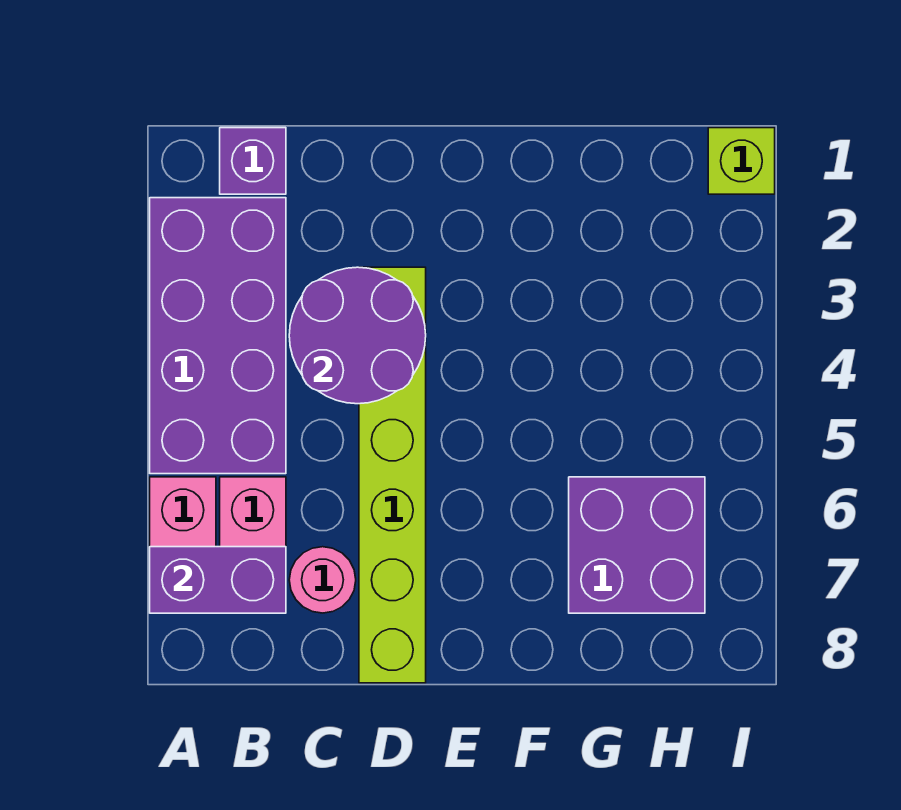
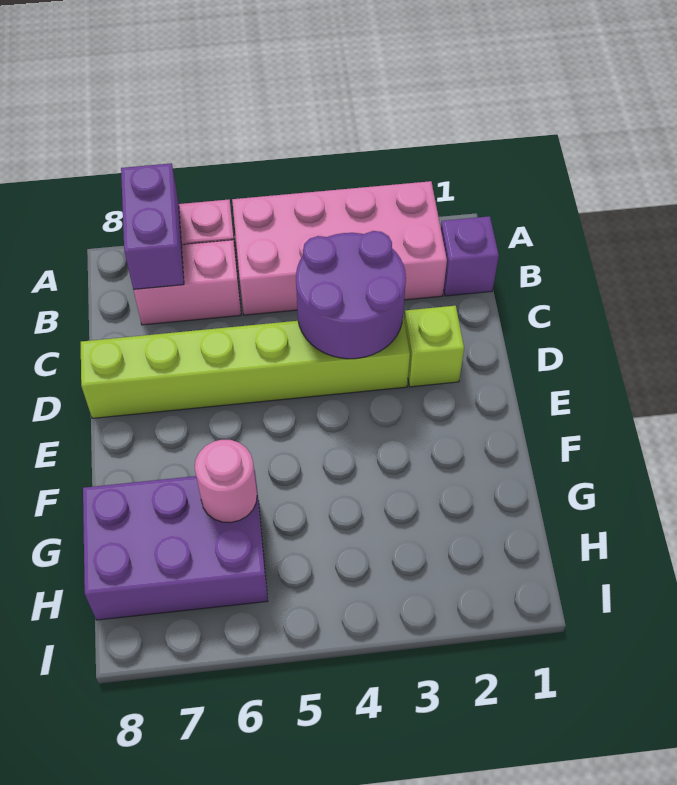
purple brick A2:B5 level 1 -> pink brick A2:B5 level 1
pink round brick C7 level 1 -> pink round brick G6 level 2
purple brick G6:H7 level 1 -> purple brick G6:H8 level 1
lime brick I1 level 1 -> lime brick D2 level 1

